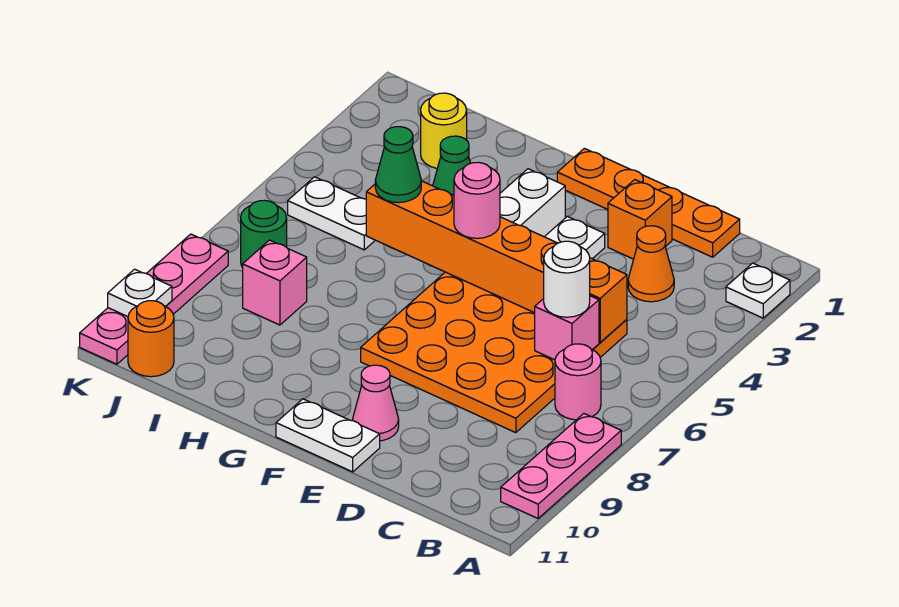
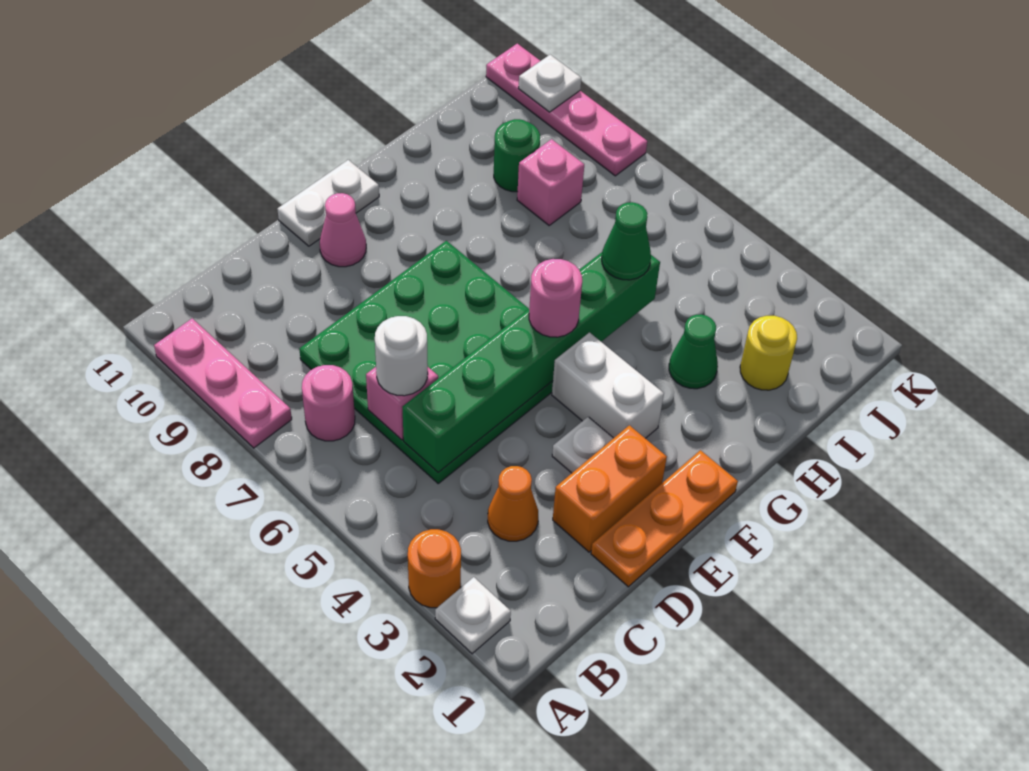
orange plate C1:F1 level 1 -> orange plate D1:F1 level 1
orange plate C5:F8 level 1 -> green plate C5:F8 level 1
orange brick C5:H5 level 2 -> green brick C5:H5 level 2
orange brick D2 level 1 -> orange brick D2:E2 level 1
white plate I5:J5 level 1 -> none
green round brick J7 level 1 -> green round brick I9 level 1
orange round brick J11 level 1 -> orange round brick A3 level 1

